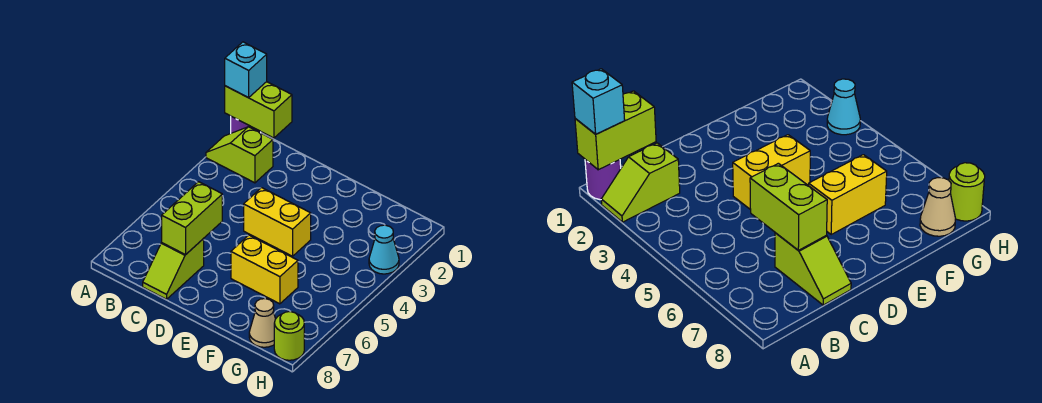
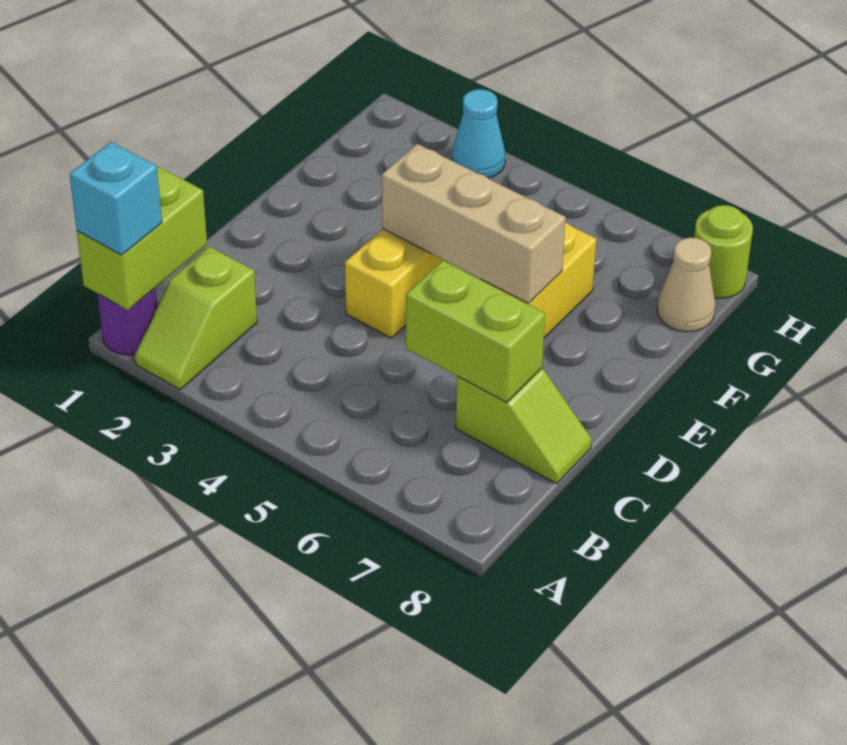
none -> tan brick E4:E6 level 2

